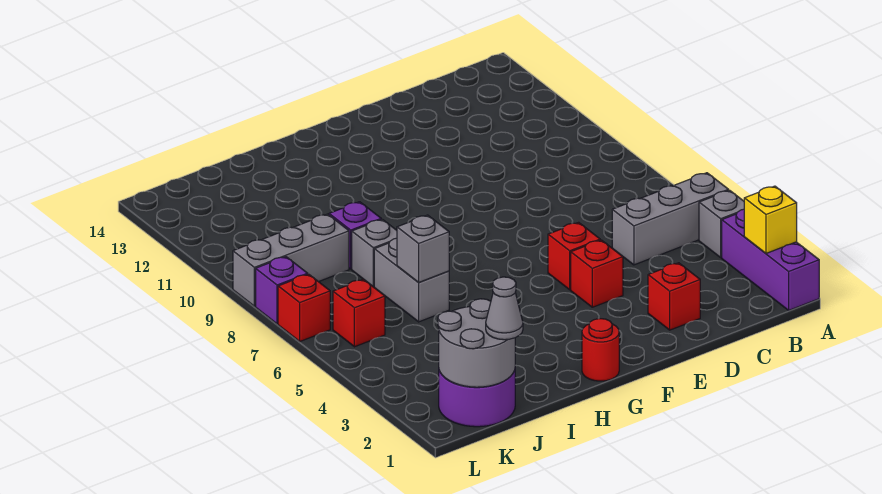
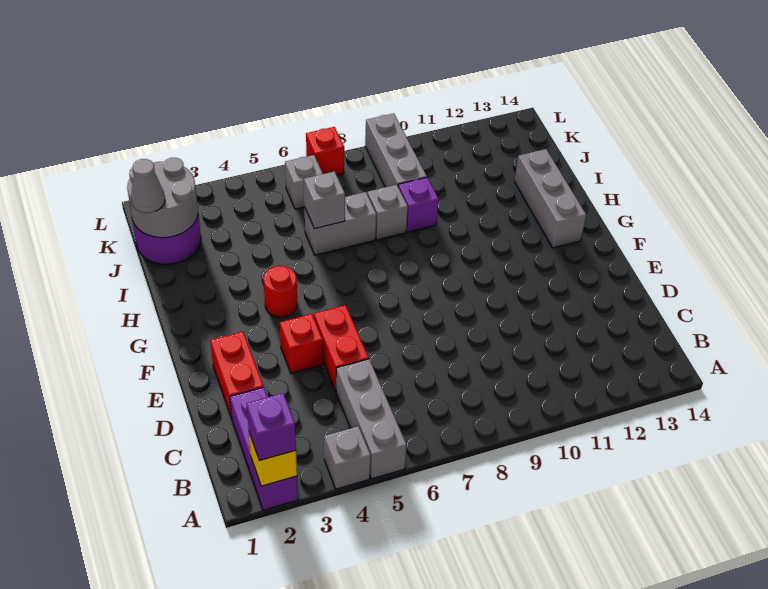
purple brick A1:A3 level 1 -> purple brick A2:C2 level 1
red brick D2 level 1 -> red brick D2:E2 level 1
red brick E5 level 1 -> red brick D5:E5 level 1
red round brick G1 level 1 -> red round brick G4 level 1
none -> grey brick G13:I13 level 1
red brick K6 level 1 -> grey brick K6 level 1
purple brick L8 level 1 -> purple brick A2 level 3

